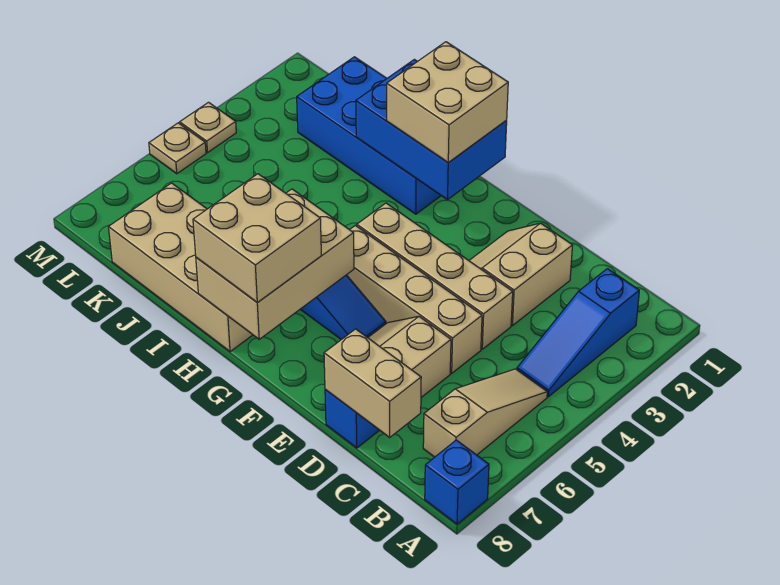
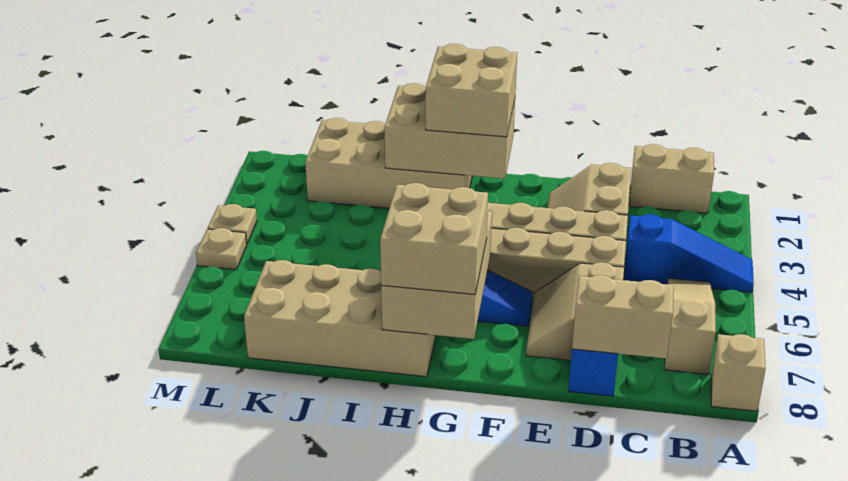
blue brick A8 level 1 -> tan brick A8 level 1
none -> tan brick B1:C1 level 1
blue slope B2:B4 level 1 top 2 -> blue slope A4:C4 level 1 top C
blue brick G1:I2 level 2 -> tan brick G1:I2 level 2
blue brick H1:K2 level 1 -> tan brick H1:K2 level 1

